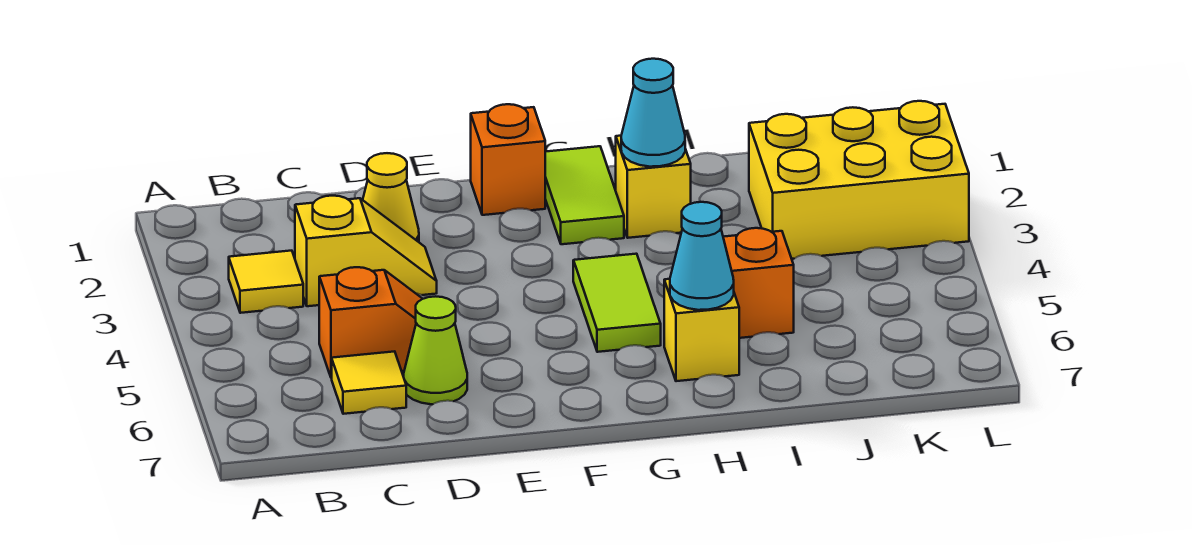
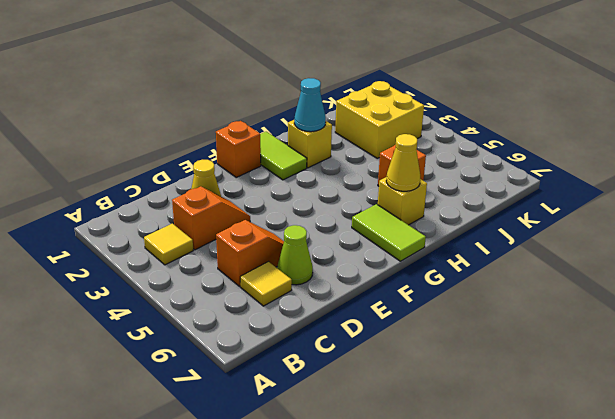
yellow slope C3:D3 level 1 top C -> orange slope C3:D3 level 1 top C
lime tile G4:G5 level 1 -> lime tile G6:G7 level 1
cyan cone H6 level 2 -> yellow cone H6 level 2
yellow brick J2:L3 level 1 -> yellow brick J2:K3 level 1

